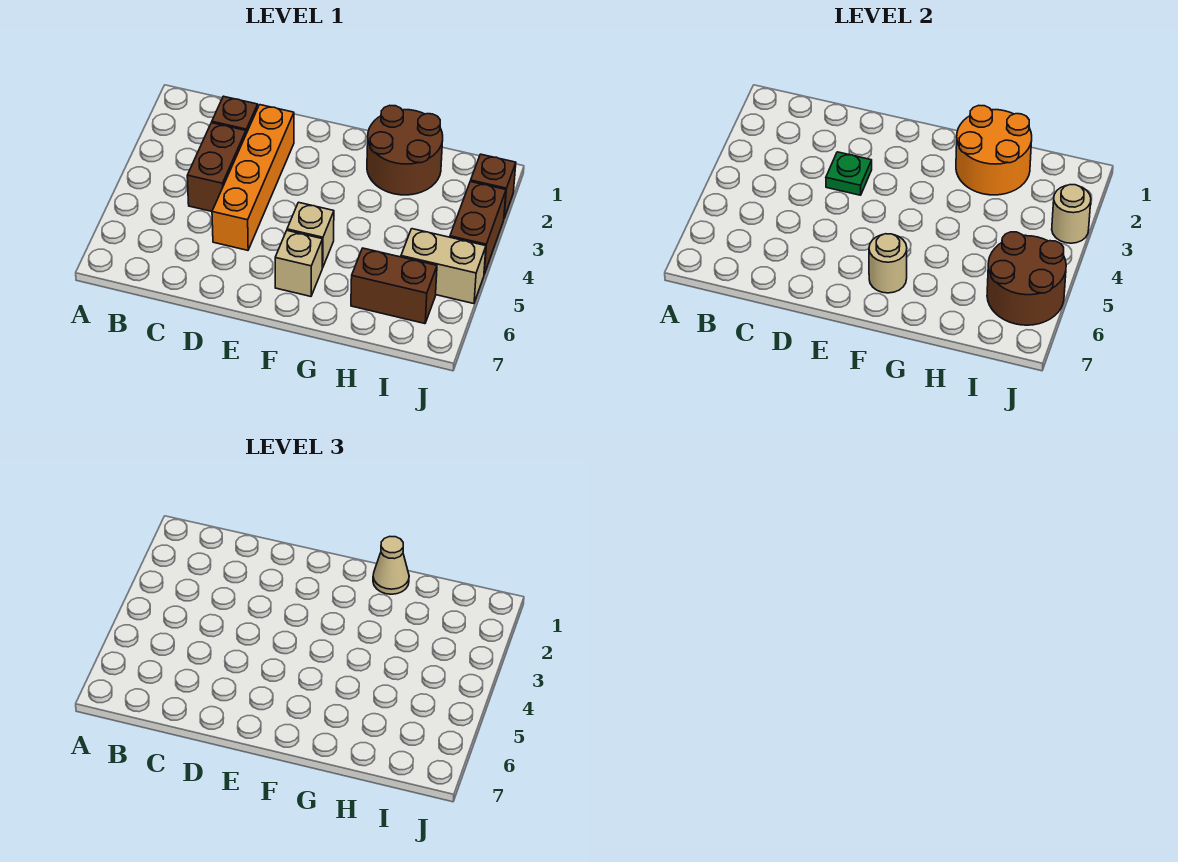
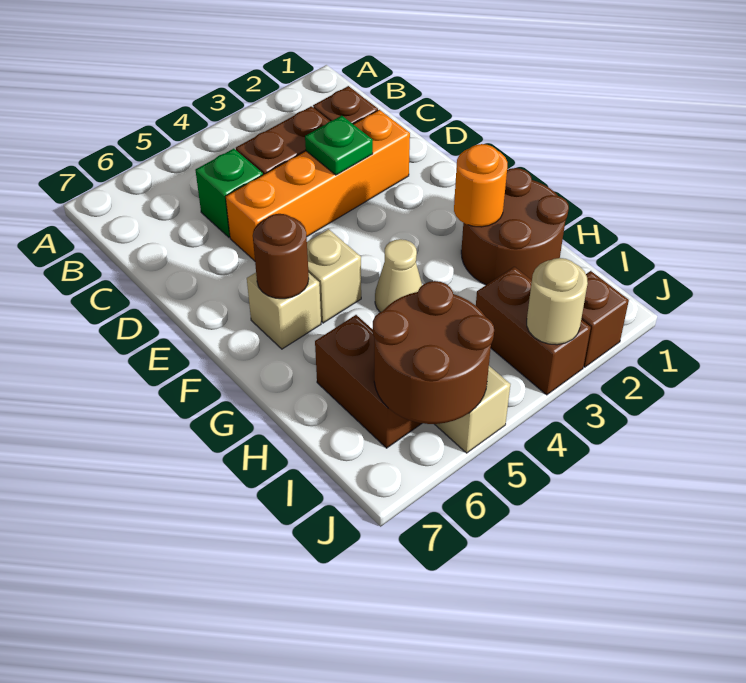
none -> green brick C5 level 1
tan round brick F6 level 2 -> brown round brick F6 level 2
orange round brick G1:H2 level 2 -> orange round brick G2 level 2
tan cone G1 level 3 -> tan cone G4 level 1
brown brick J3:J4 level 1 -> brown brick I3:J3 level 1

